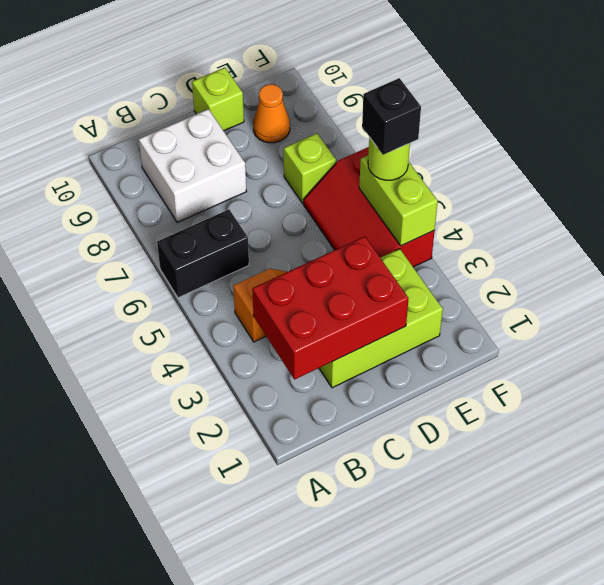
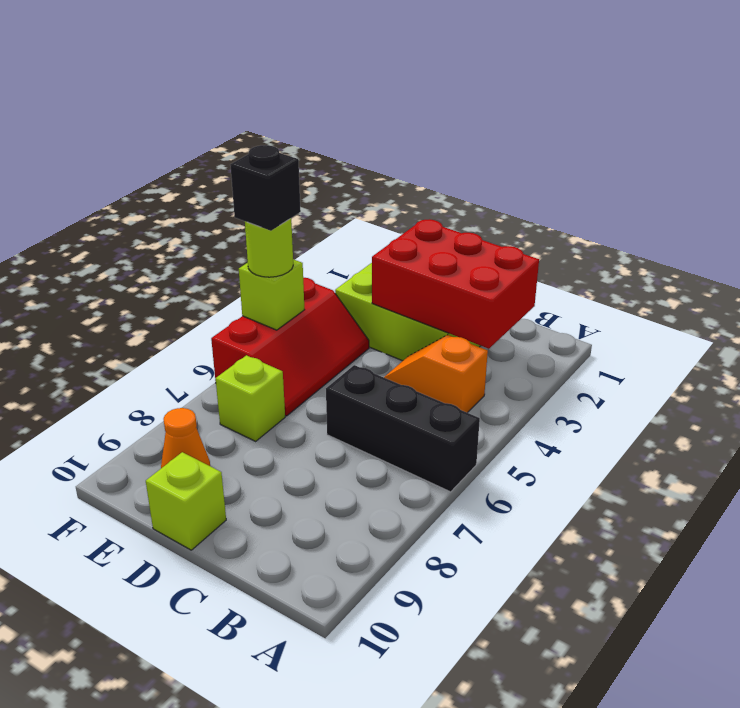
black brick A6:B6 level 1 -> black brick A6:C6 level 1
white brick B8:C9 level 1 -> none
lime brick F4:F5 level 2 -> lime brick F5 level 2

